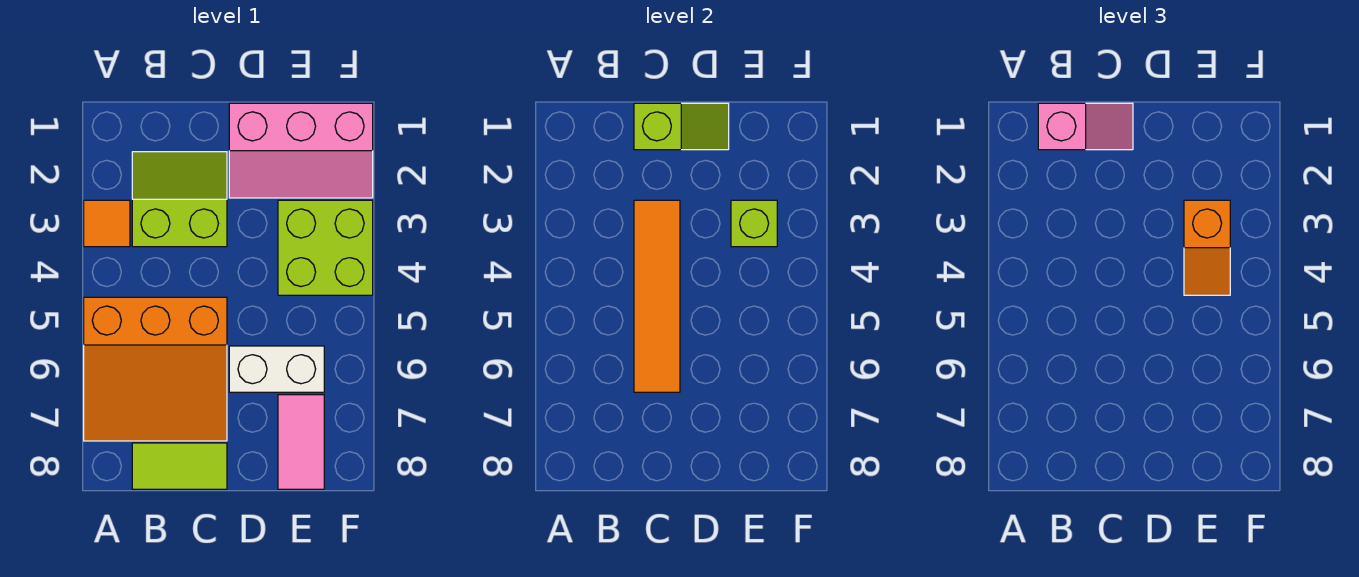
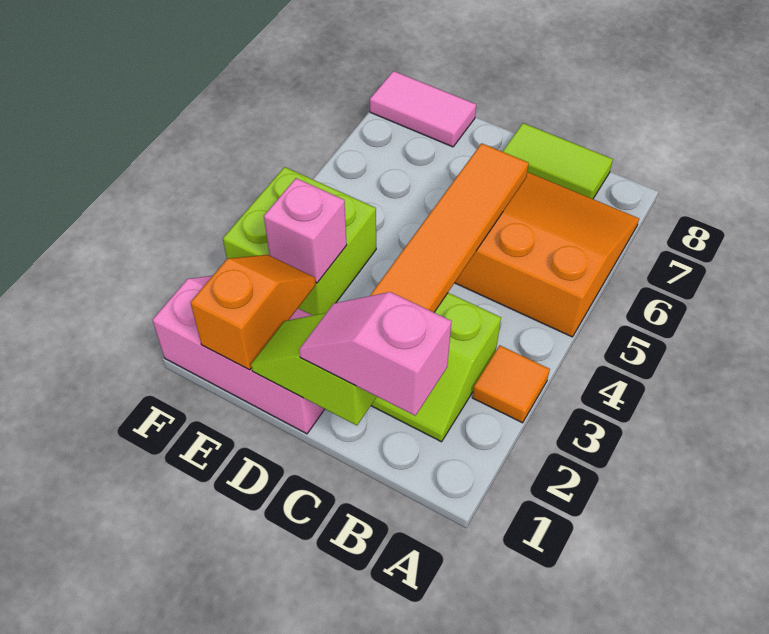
white brick D6:E6 level 1 -> none
lime brick E3 level 2 -> pink brick E3 level 2
orange slope E3:E4 level 3 top 3 -> orange slope E1:E2 level 2 top 1
pink tile E7:E8 level 1 -> pink tile E8:F8 level 1

